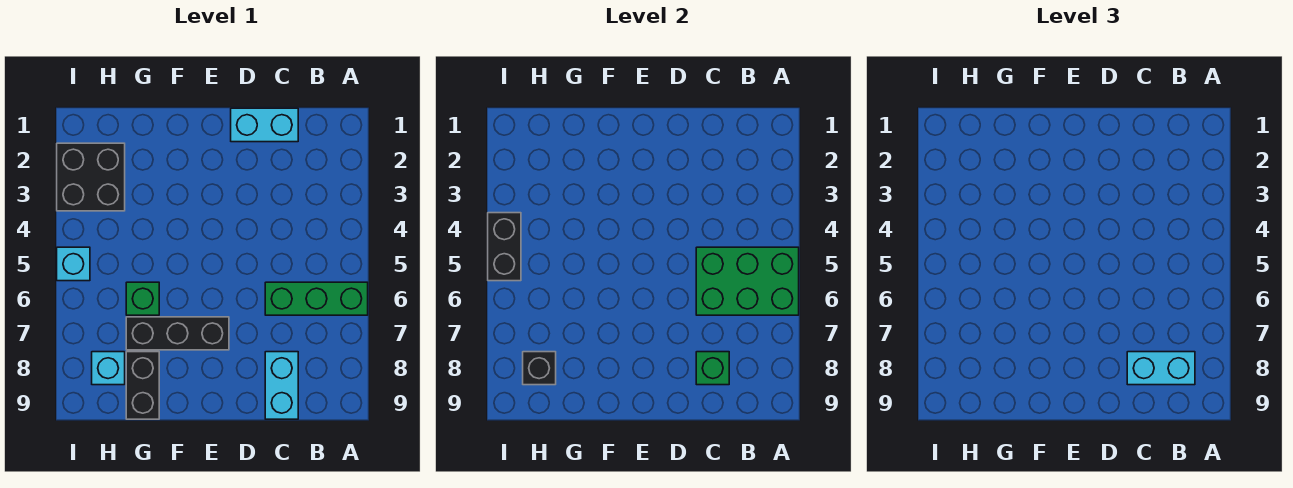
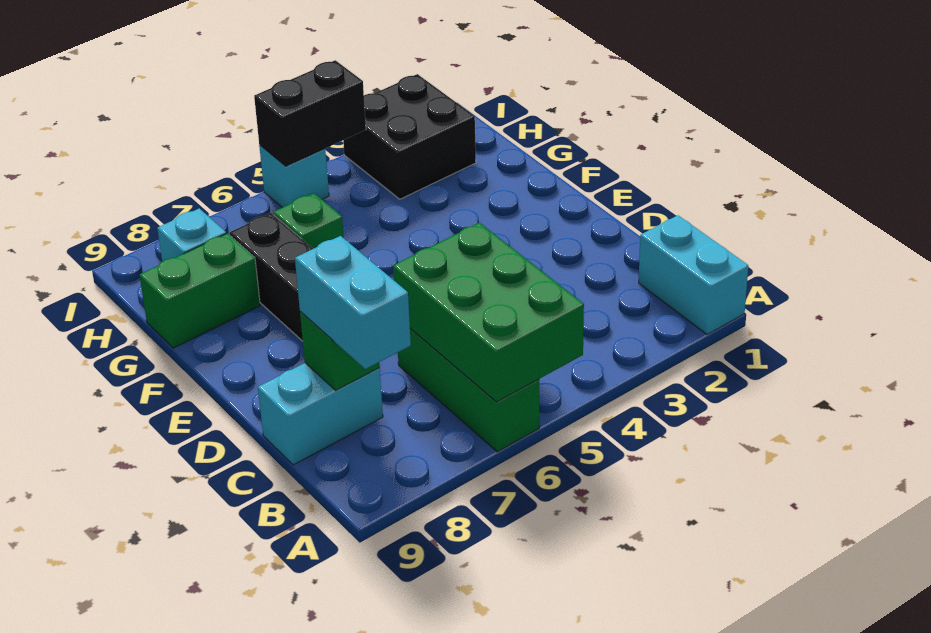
cyan brick C1:D1 level 1 -> cyan brick A1:B1 level 1
black brick G8:G9 level 1 -> green brick G8:G9 level 1
black brick H8 level 2 -> none

